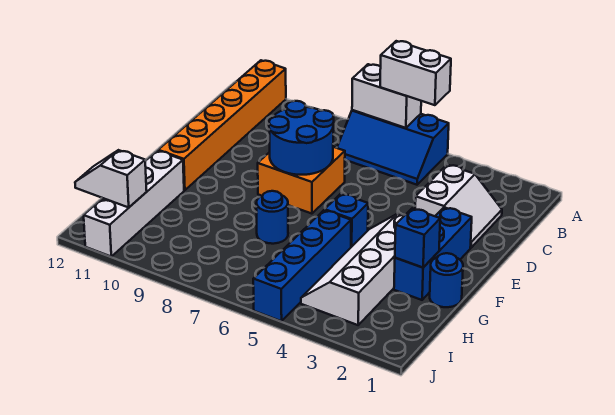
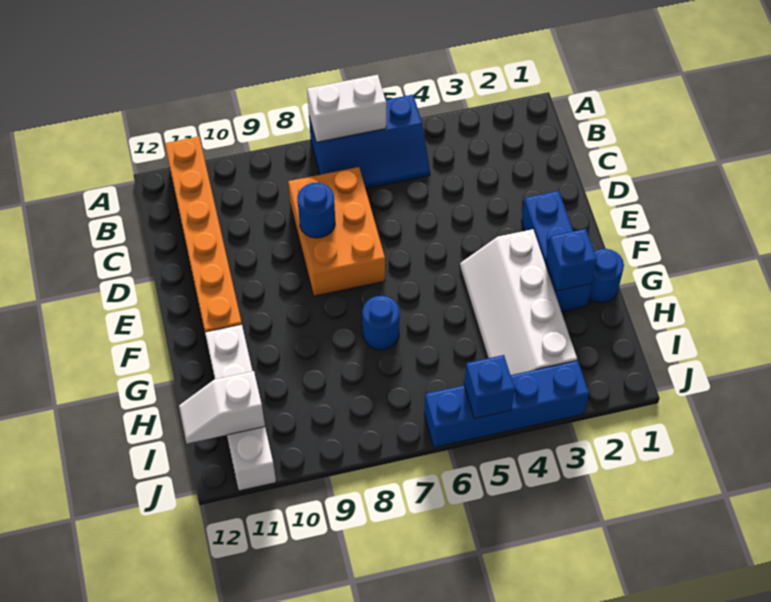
white brick A5:A6 level 3 -> none
white slope C2:D3 level 1 top 3 -> none
orange brick D7:E8 level 1 -> orange brick C7:E8 level 1
blue round brick D7:E8 level 2 -> blue round brick D8 level 2
blue brick F5 level 1 -> blue brick J5 level 2
blue brick G5:J5 level 1 -> blue brick J3:J6 level 1

